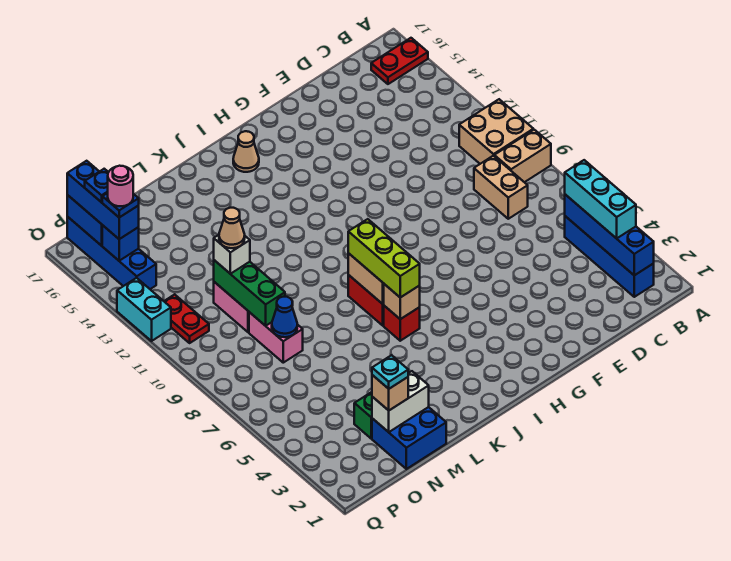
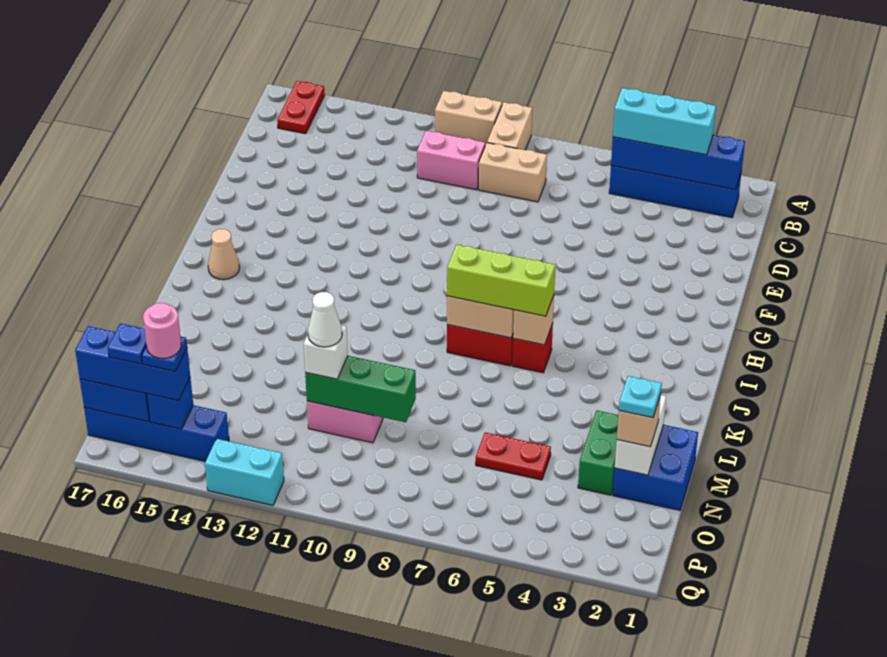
tan brick A10:B11 level 1 -> tan brick A10:A11 level 1
pink brick N8:N9 level 1 -> pink brick C10:C11 level 1
blue cone N8 level 2 -> none
tan cone N11 level 4 -> white cone N11 level 4
red plate P11:P12 level 1 -> red plate N5:N6 level 1

